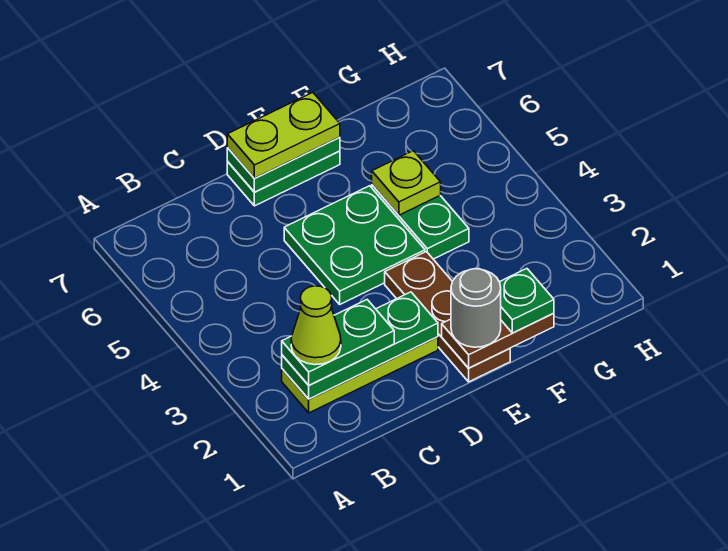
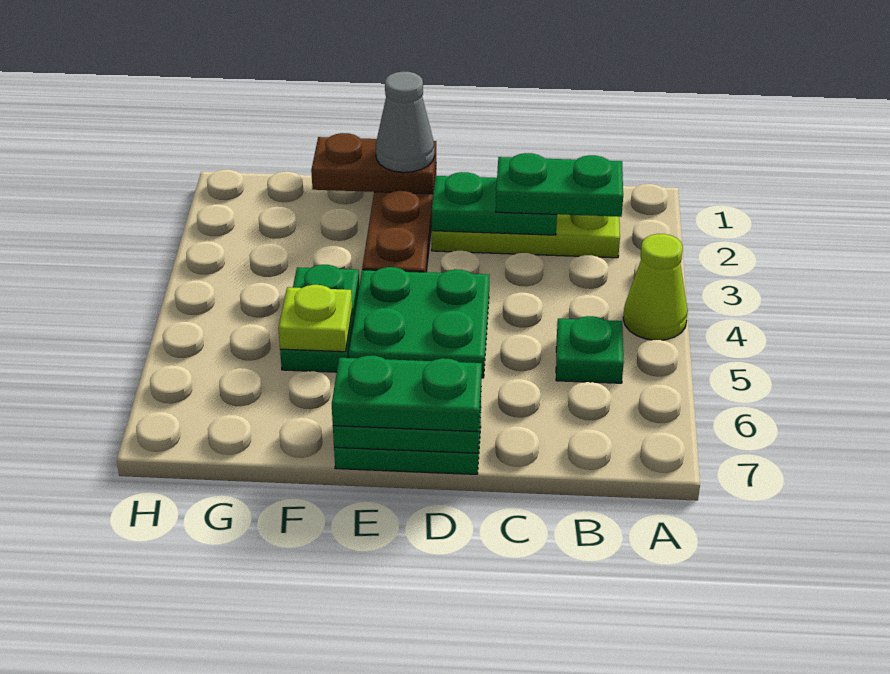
green plate B2:D2 level 2 -> green plate C2:D2 level 2
lime cone B2 level 4 -> lime cone A4 level 1
lime plate D7:E7 level 3 -> green plate D7:E7 level 3
grey round brick E1 level 3 -> grey cone E1 level 3
green plate F1 level 3 -> green plate B5 level 1

